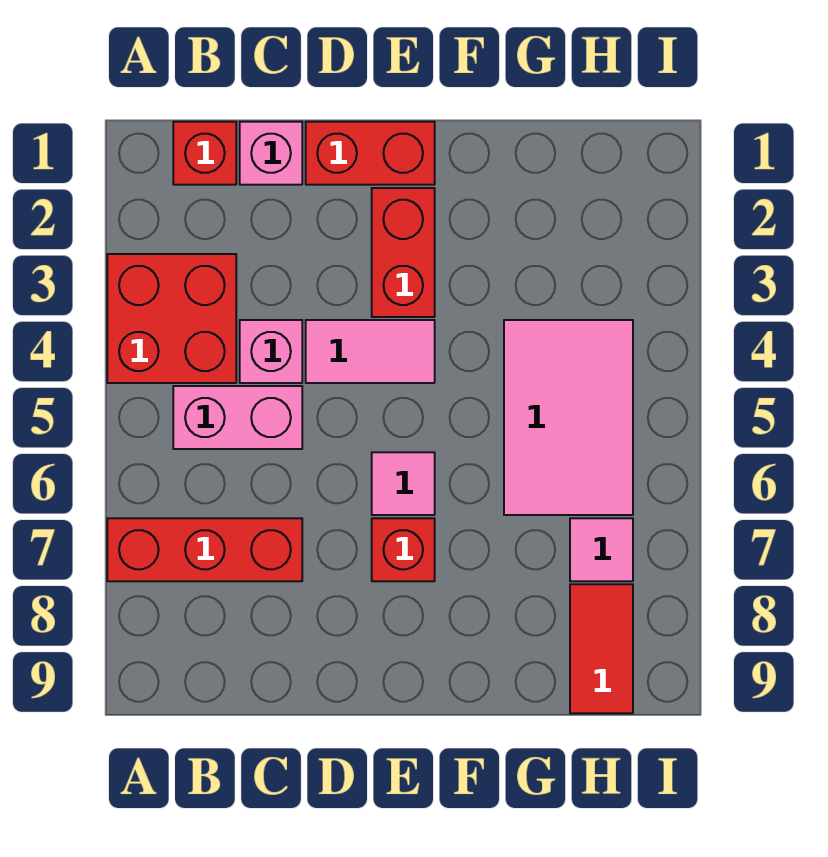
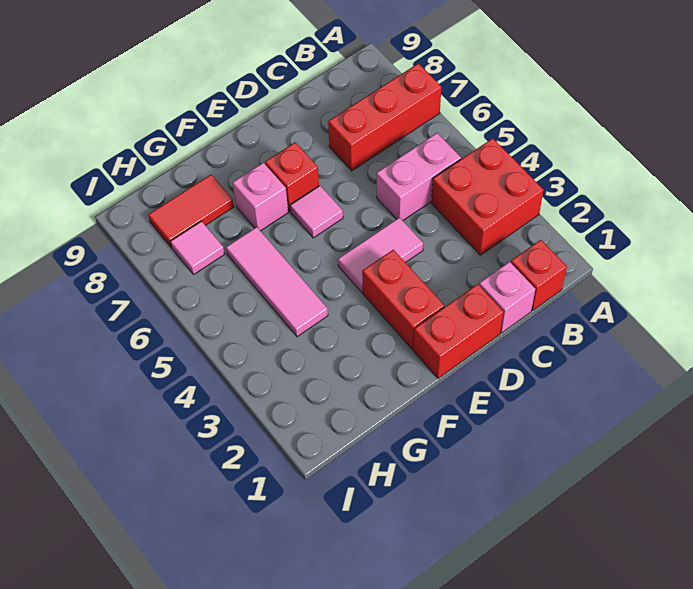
pink brick C4 level 1 -> pink brick F7 level 1
pink tile G4:H6 level 1 -> pink tile G4:G6 level 1
red tile H8:H9 level 1 -> red tile G8:H8 level 1

